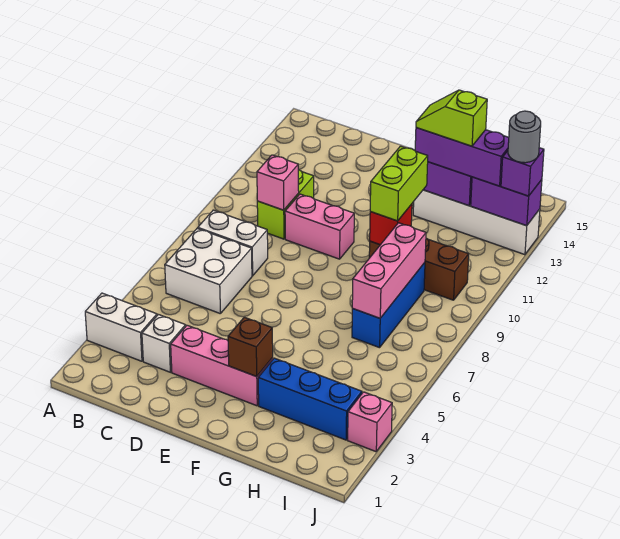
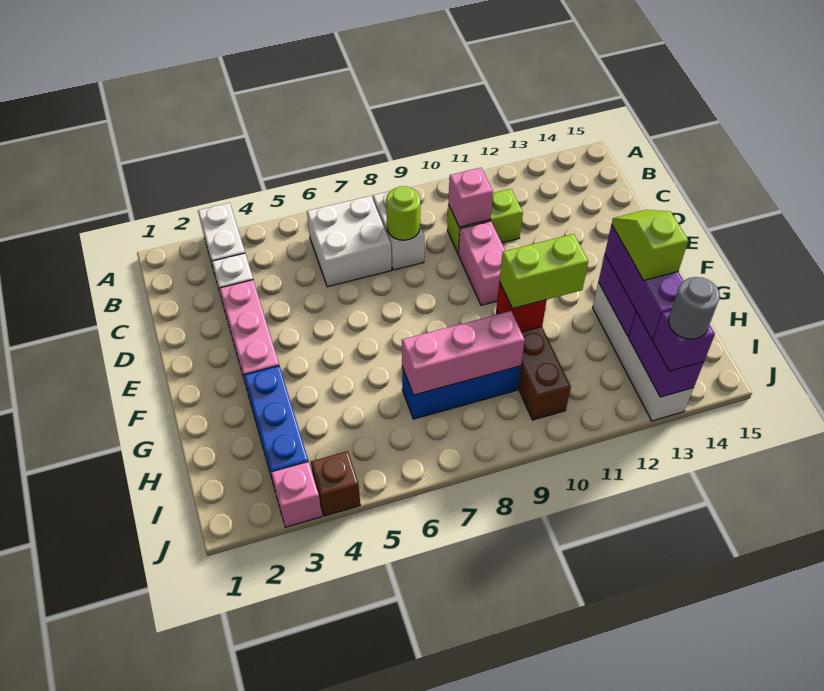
none -> lime round brick C8 level 2
brown brick F3 level 2 -> brown brick J4 level 1

